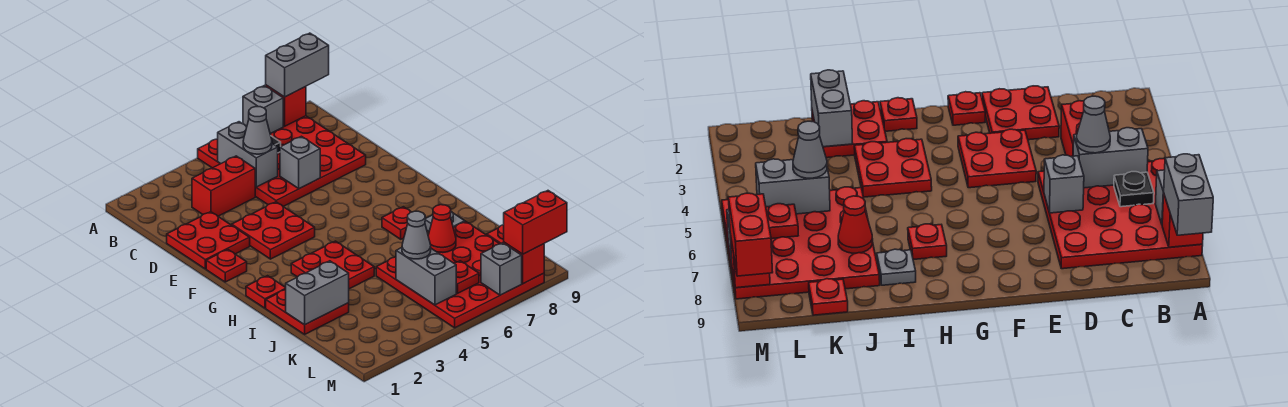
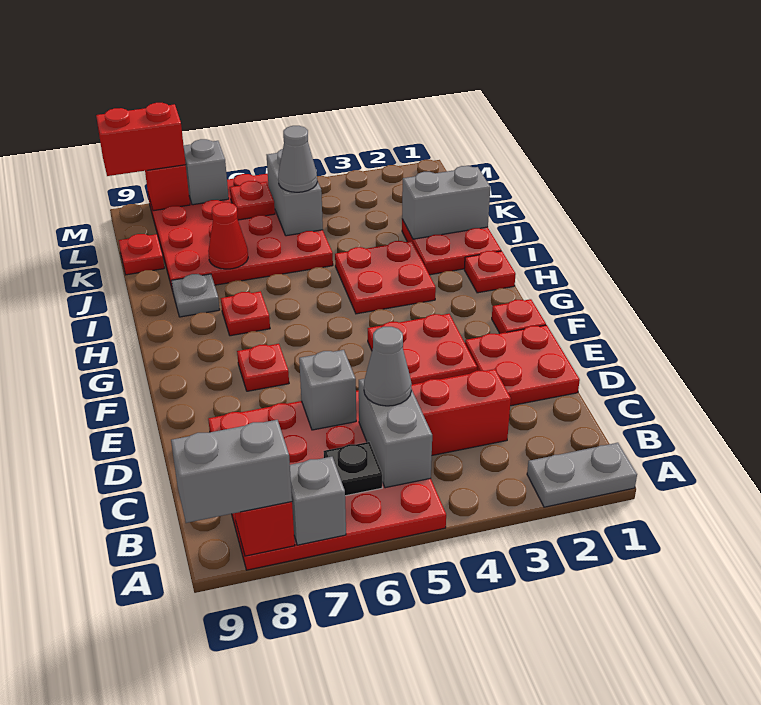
none -> grey plate A1:A2 level 1
none -> red plate F7 level 1

